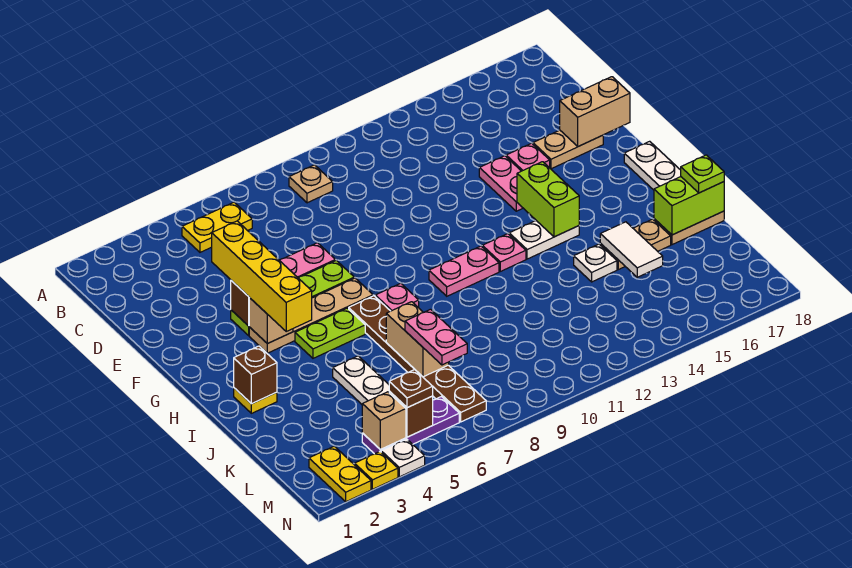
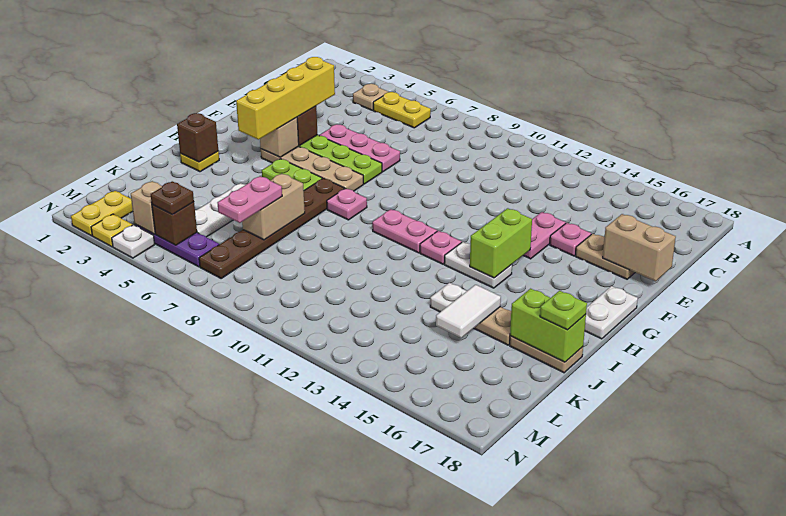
tan plate B9 level 1 -> tan plate B4 level 1

